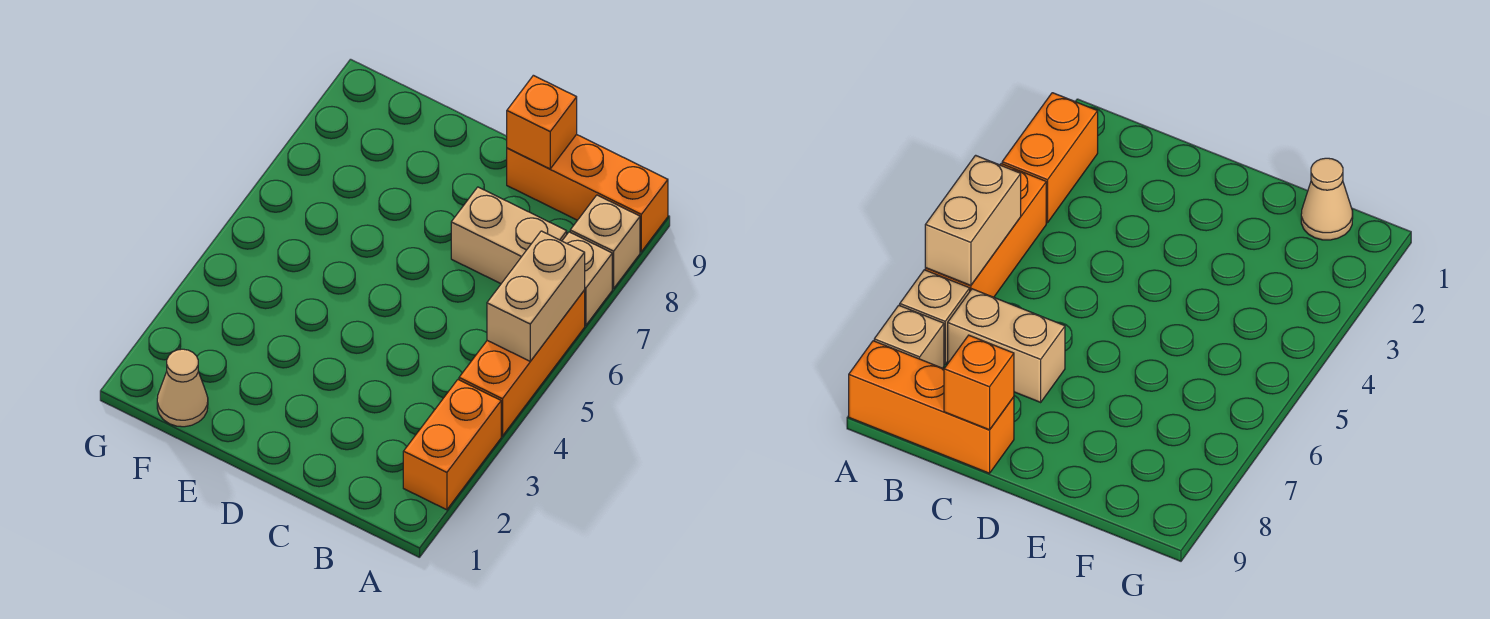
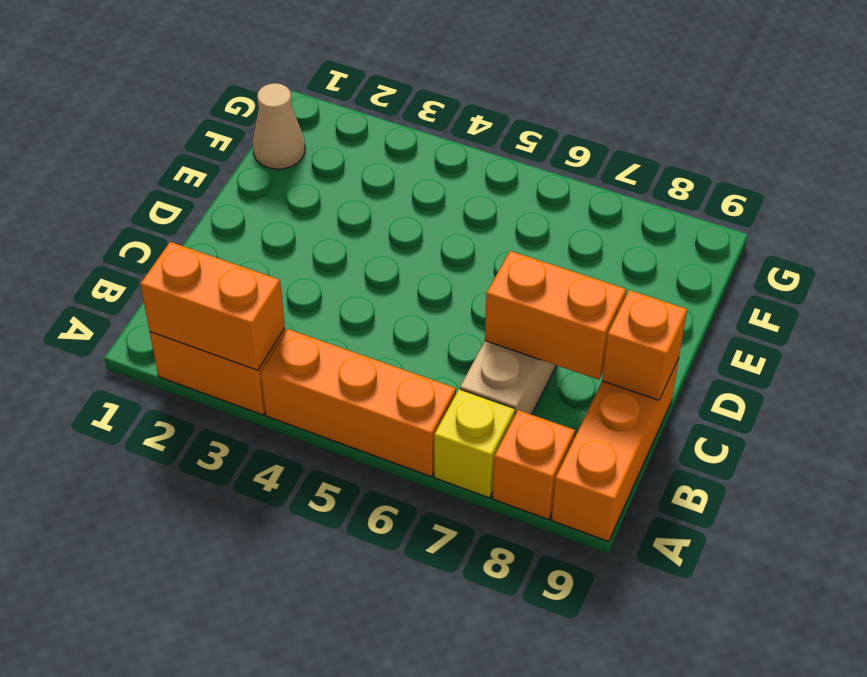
none -> orange brick A2:A3 level 2
tan brick A5:A6 level 2 -> none
tan brick A7 level 1 -> yellow brick A7 level 1
tan brick A8 level 1 -> orange brick A8 level 1
none -> orange brick C7:C8 level 2

